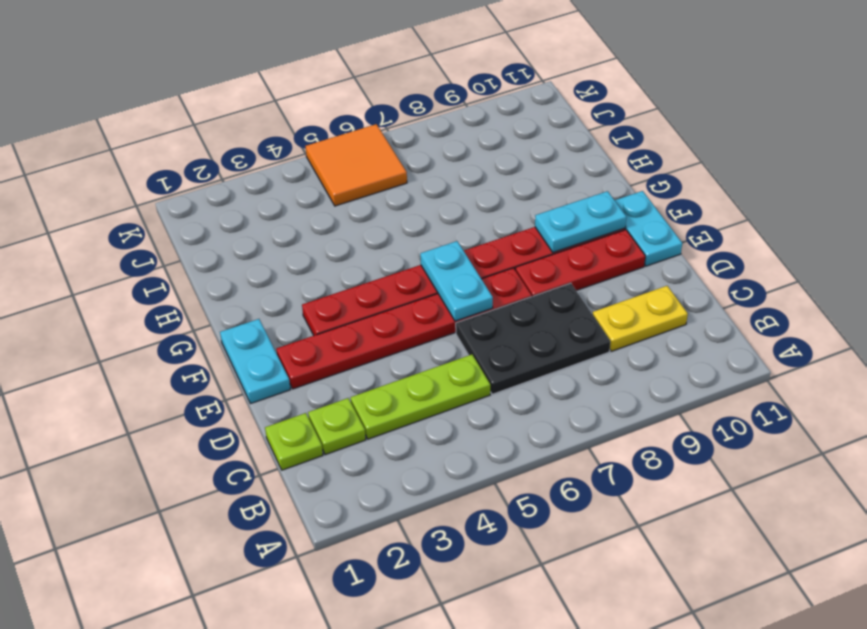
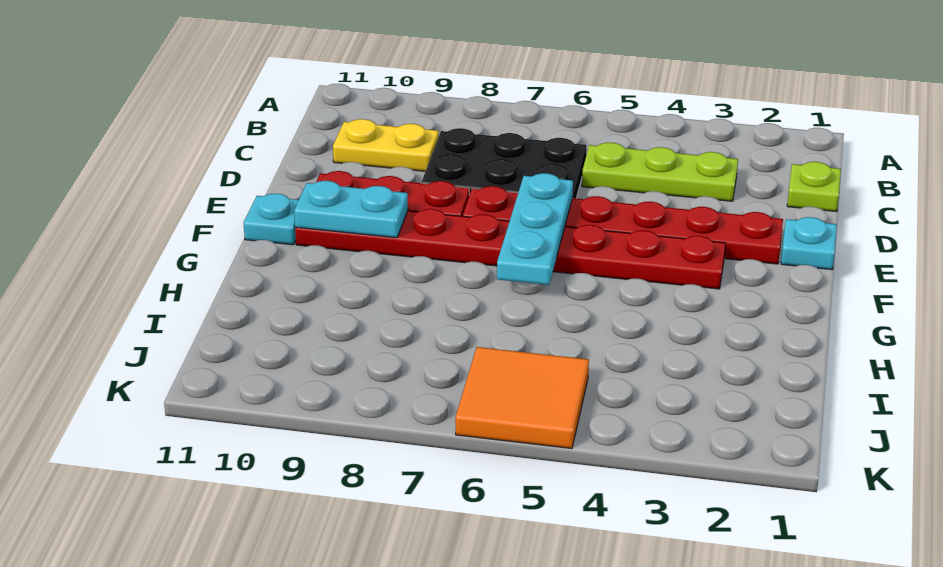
lime plate C2 level 1 -> none
cyan plate E1:F1 level 1 -> cyan plate E1 level 1
cyan plate E6:F6 level 2 -> cyan plate E6:G6 level 2
cyan plate E11:F11 level 1 -> cyan plate F11 level 1

